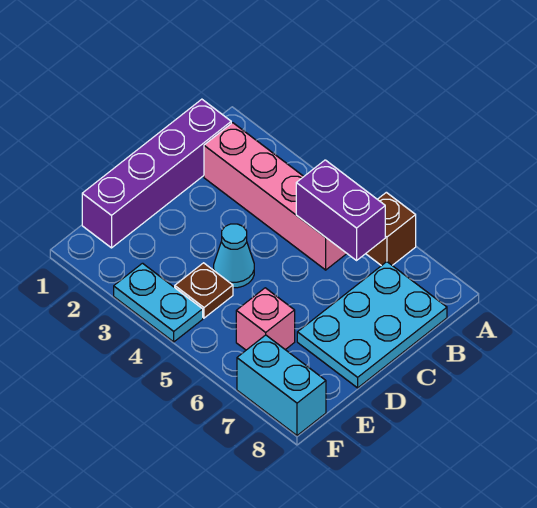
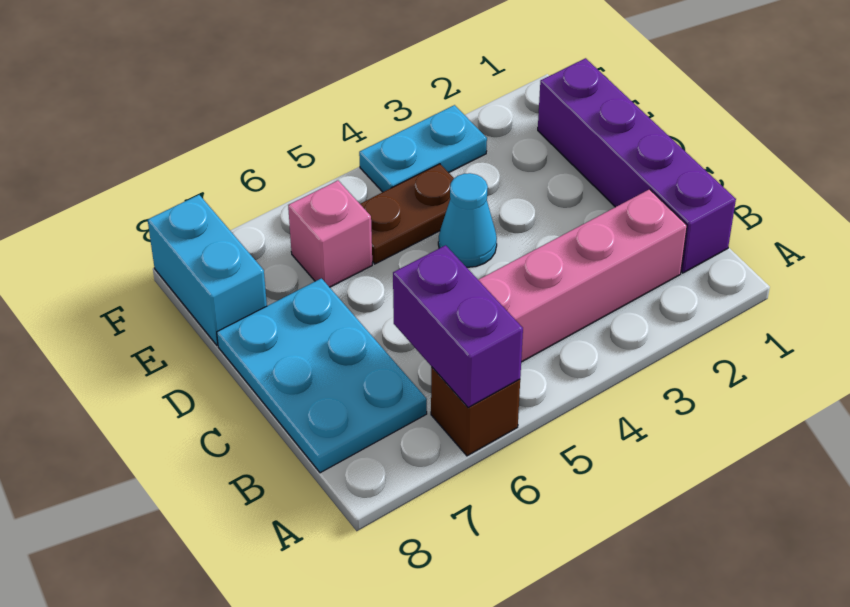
purple brick B5:B6 level 2 -> purple brick A6:B6 level 2
brown plate E4 level 1 -> brown plate E4:E5 level 1
cyan brick F7:F8 level 1 -> cyan brick E8:F8 level 1

